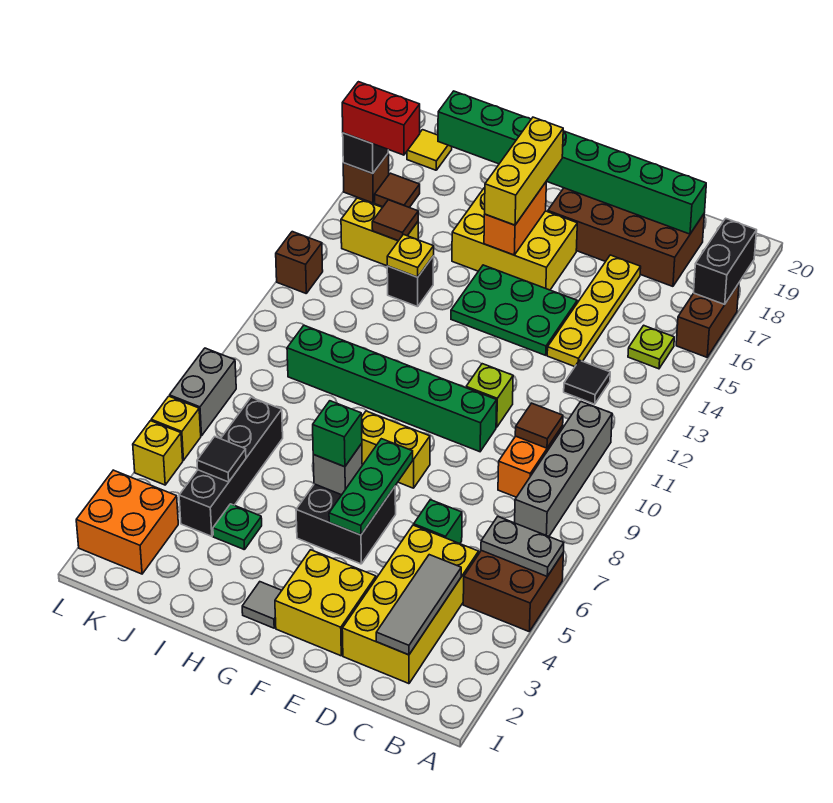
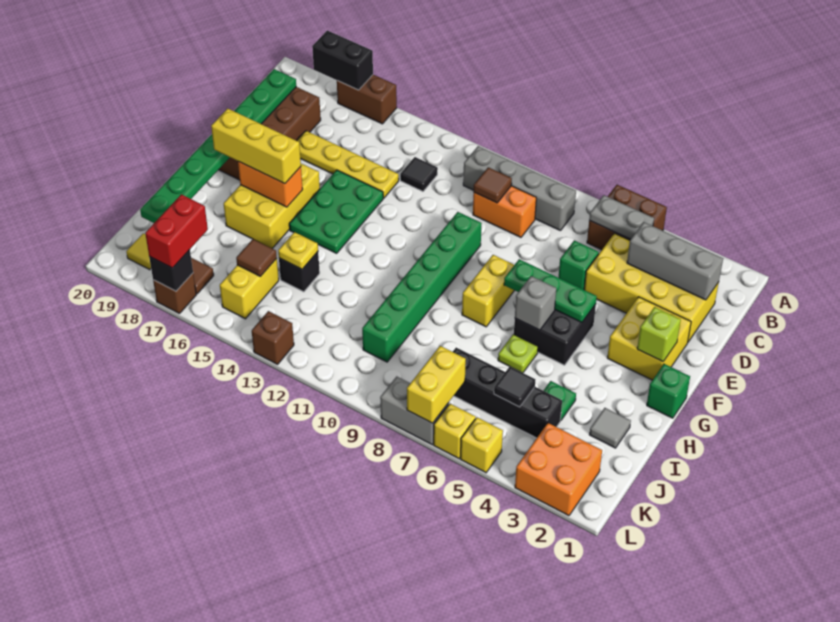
grey plate A6:B6 level 2 -> grey plate B5:B6 level 2
lime plate B15 level 1 -> lime plate H6 level 1
grey tile C2:C4 level 2 -> grey brick C2:C4 level 2
green brick C19:J19 level 2 -> green plate C19:J19 level 2
lime brick E11 level 1 -> lime brick F2 level 2
grey tile G2 level 1 -> grey tile I2 level 1
green brick G6 level 3 -> green brick G1 level 1
none -> yellow brick K7:L7 level 2

